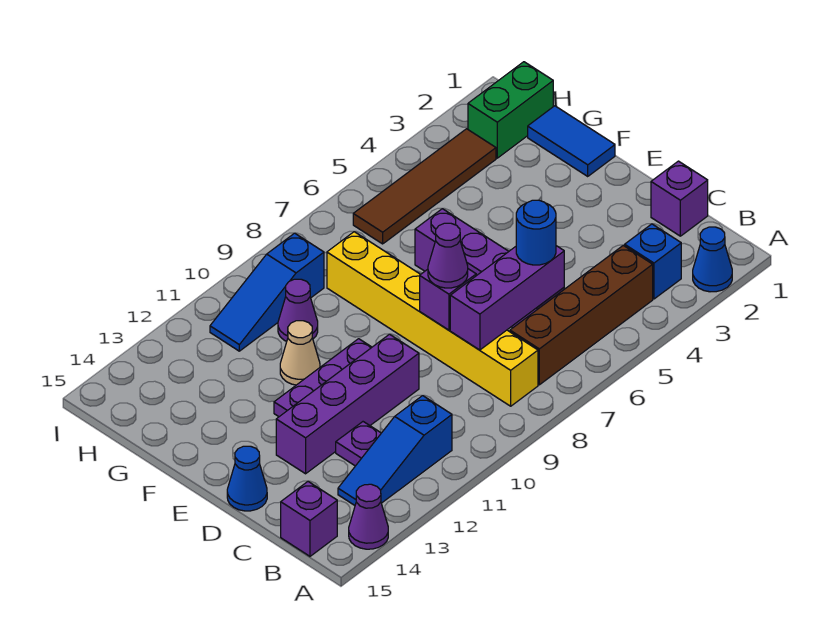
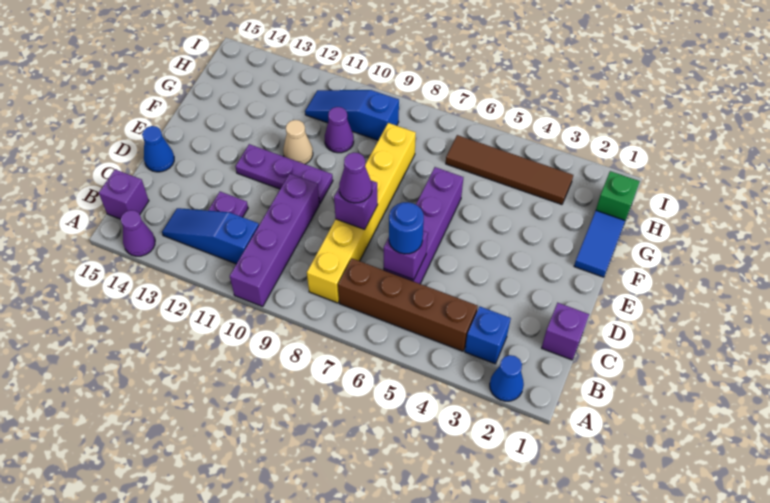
purple brick C6:C8 level 2 -> purple brick C6 level 2
purple brick D10:D13 level 1 -> purple brick A10:D10 level 1
green brick H1:H2 level 1 -> green brick H1 level 1

